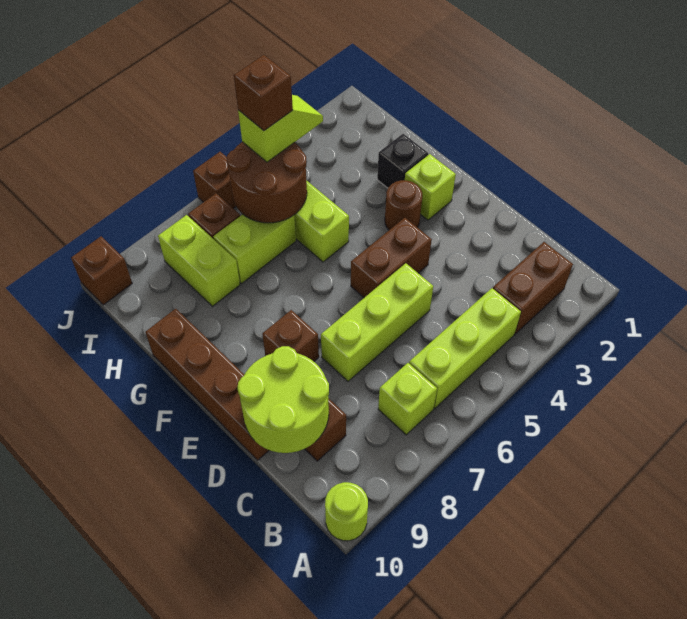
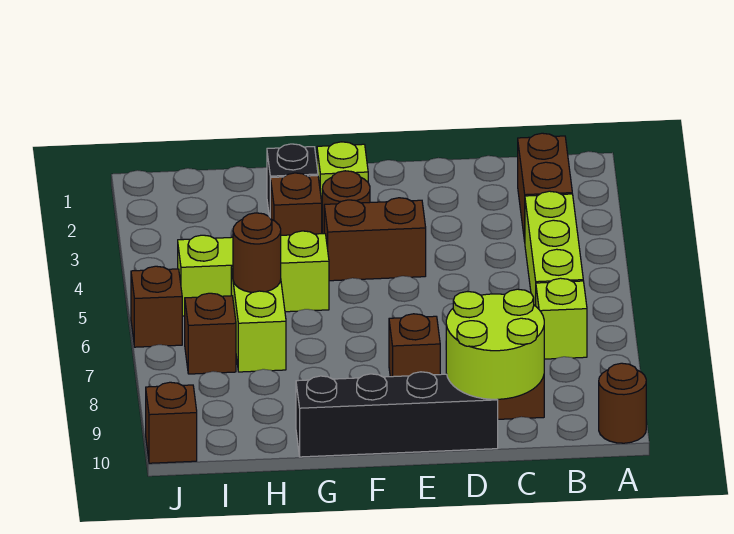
lime round brick A10 level 1 -> brown round brick A10 level 1
lime brick D5:D7 level 1 -> none
brown brick D10:G10 level 1 -> black brick D10:G10 level 1
brown brick E4:E5 level 1 -> brown brick E4:F4 level 1
brown round brick H5:I6 level 2 -> brown round brick H6 level 2
lime brick H8:I8 level 1 -> none
lime slope I4:I5 level 3 top 5 -> none
brown brick I5 level 4 -> brown brick G3 level 1

